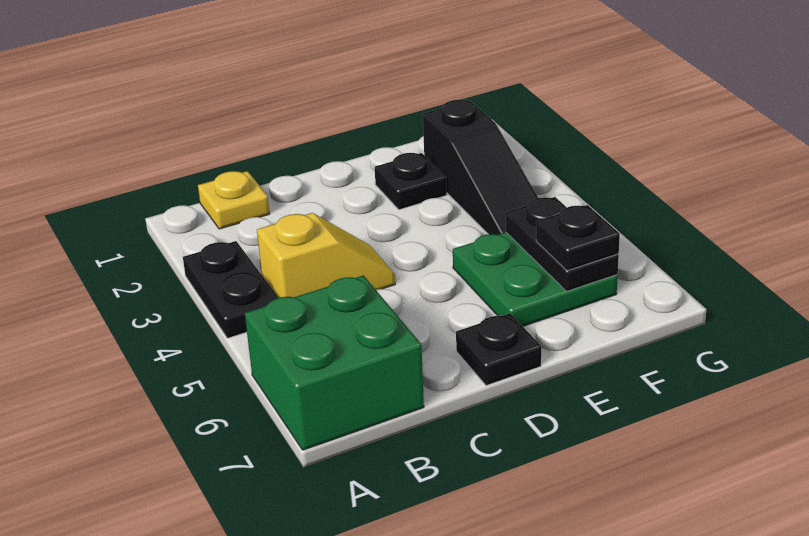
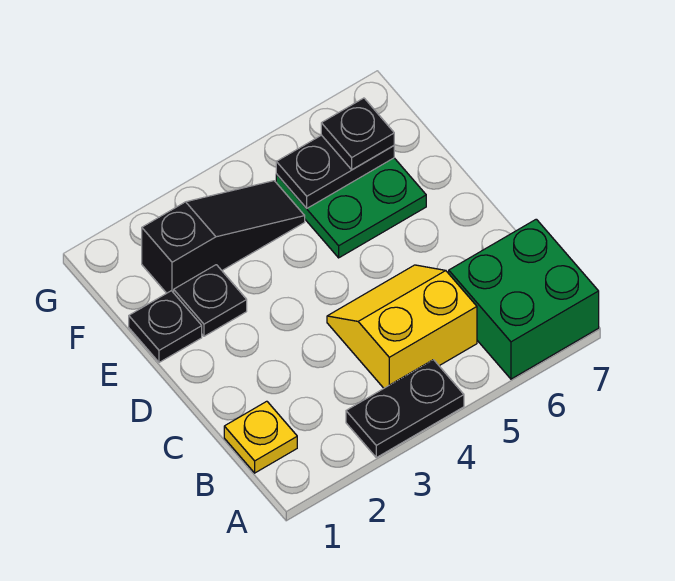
yellow slope B4:C4 level 1 top B -> yellow slope B4:C5 level 1 top B
black plate D7 level 1 -> black plate E1 level 1

